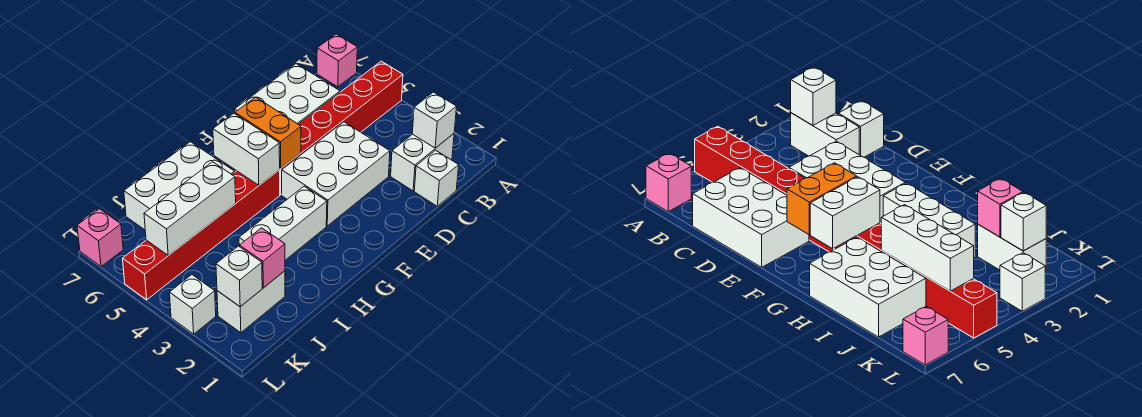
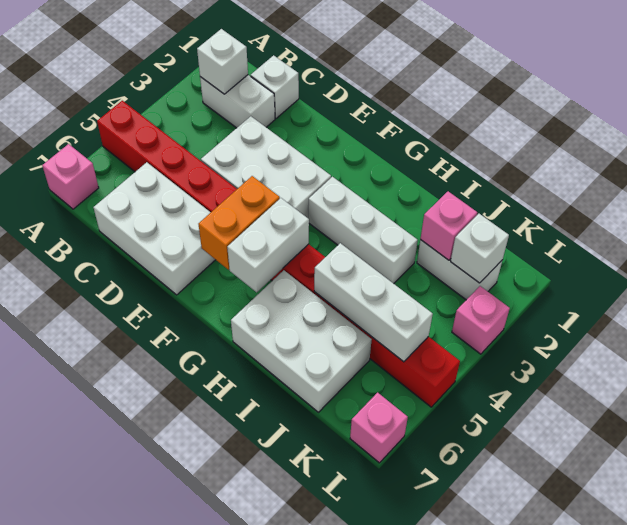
white brick L3 level 1 -> pink brick L3 level 1

